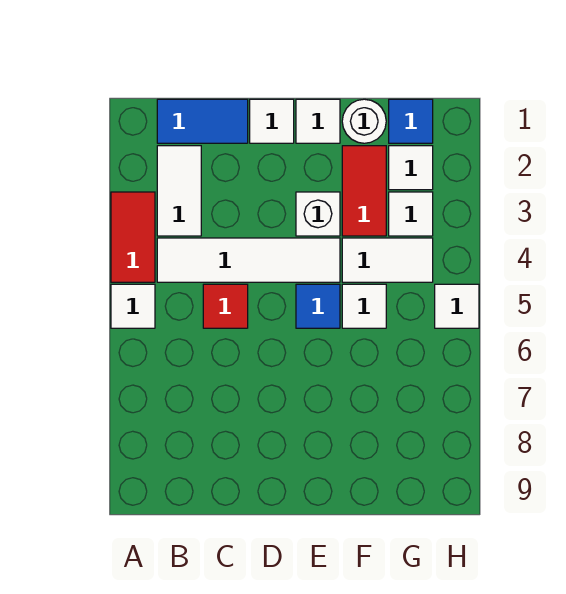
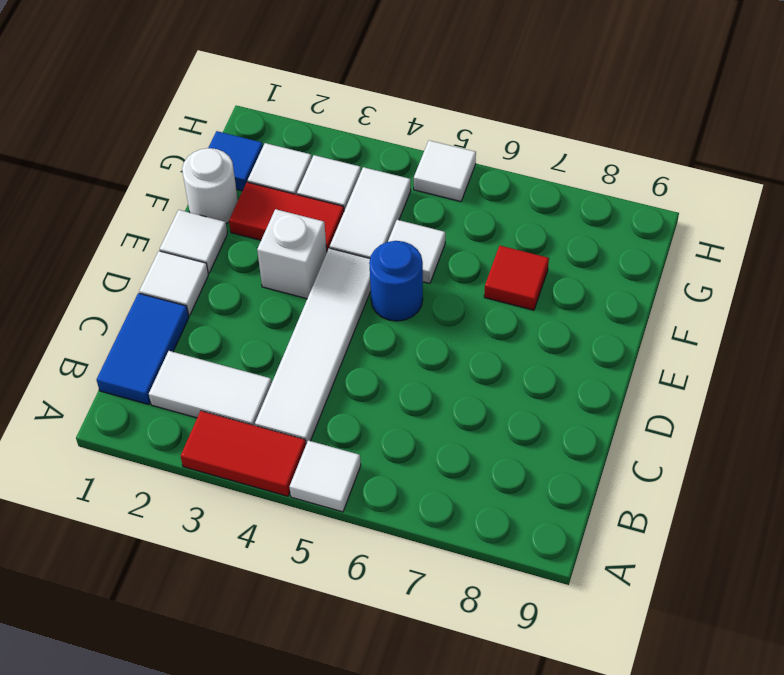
red tile C5 level 1 -> red tile F7 level 1
blue tile E5 level 1 -> blue round brick E5 level 1

